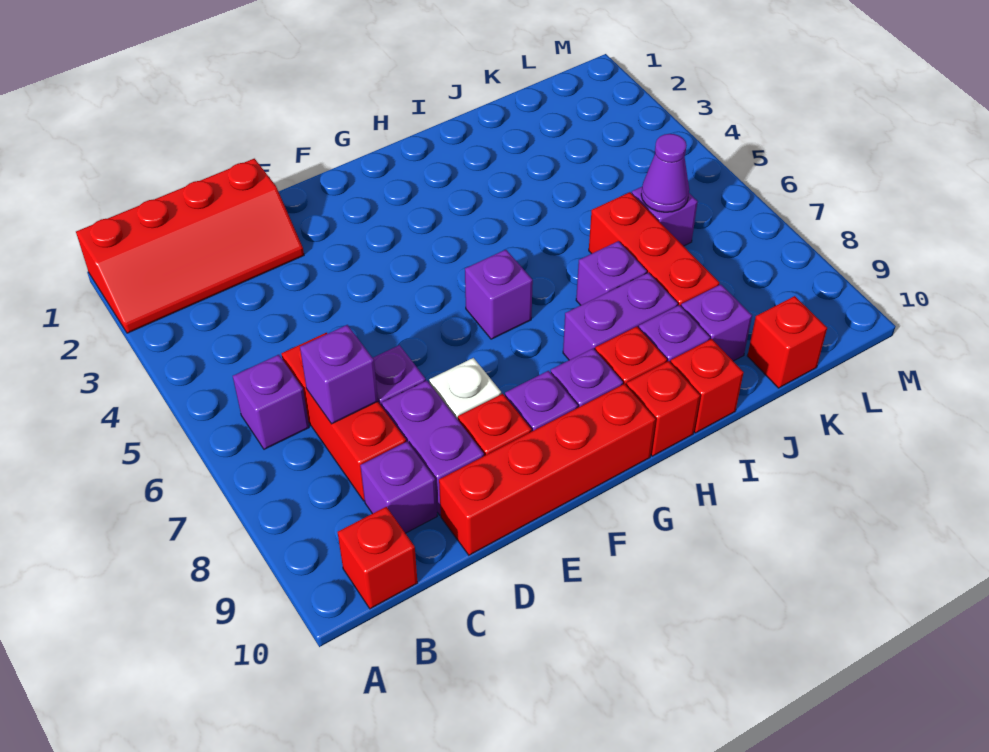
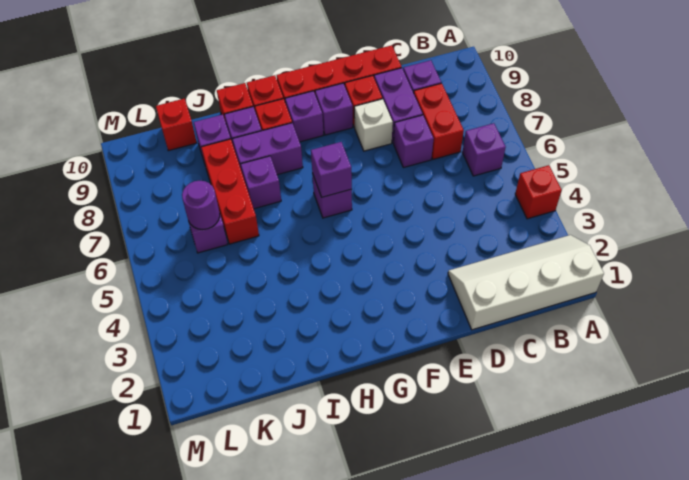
red slope A1:D2 level 1 top 1 -> white slope A1:D2 level 1 top 1
red brick B10 level 1 -> red brick A4 level 1
red brick C6:C8 level 1 -> red brick C7:C8 level 1
purple brick C7 level 2 -> purple brick G6 level 2
purple cone K6 level 2 -> purple round brick K6 level 2

